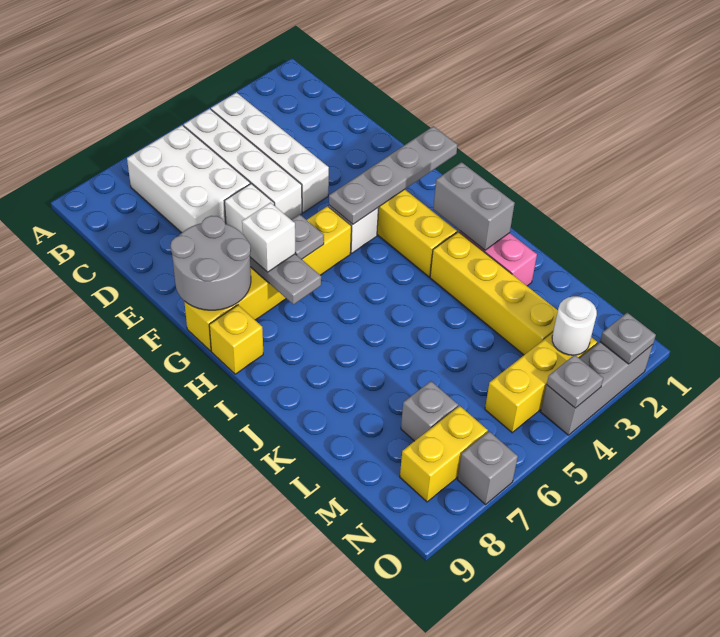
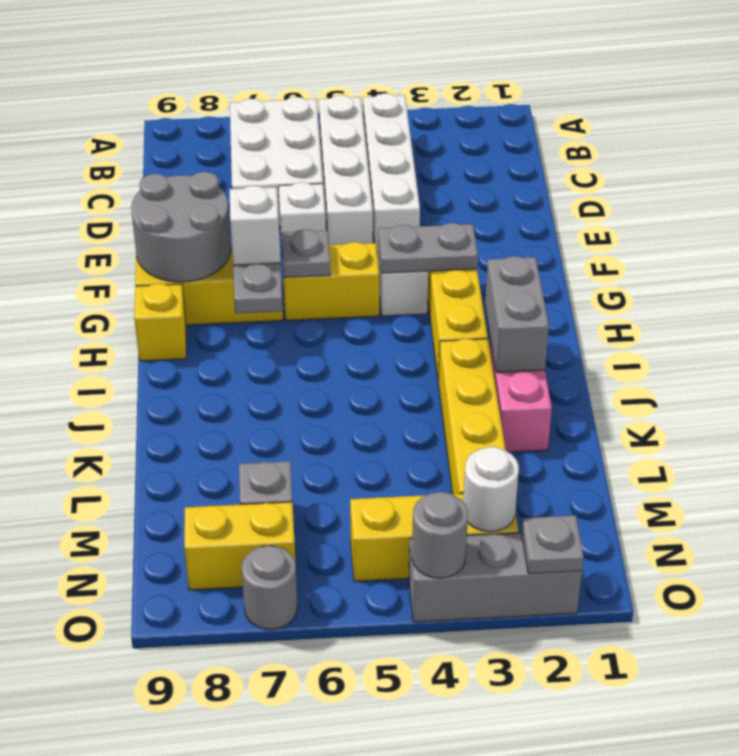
grey plate G1:G4 level 2 -> grey plate G3:G4 level 2
grey plate O4 level 2 -> grey round brick O4 level 2
grey brick O7 level 1 -> grey round brick O7 level 1

